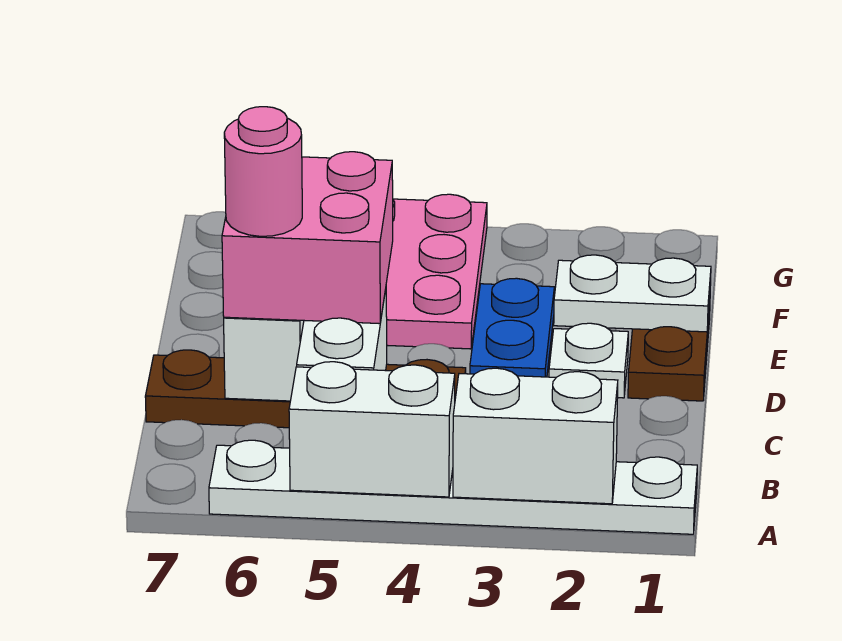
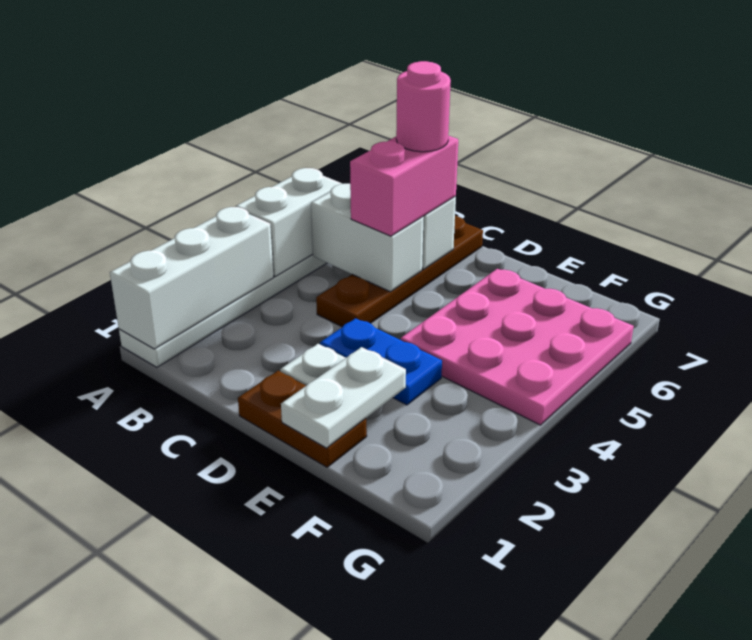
white brick A2:A3 level 2 -> white brick A1:A3 level 2
pink brick C5:D6 level 3 -> pink brick C5:C6 level 3

